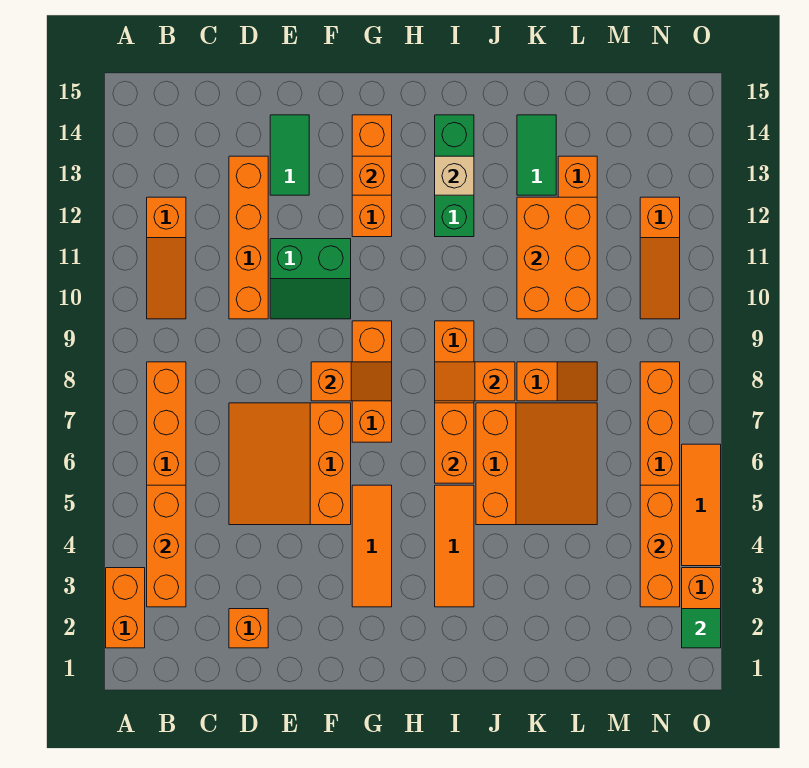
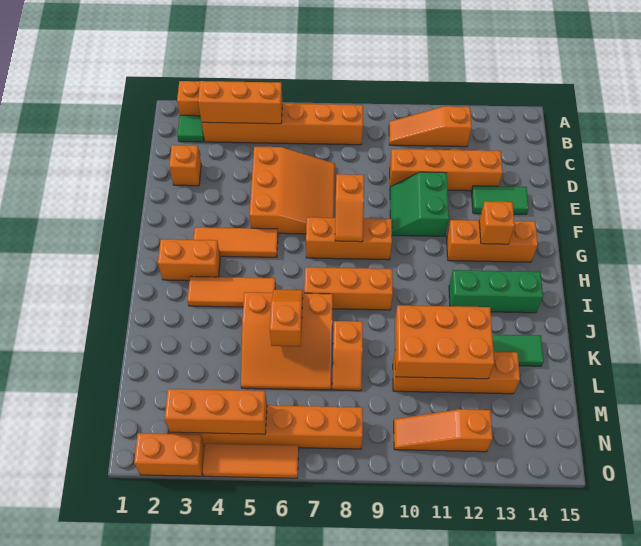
orange slope D5:F7 level 1 top F -> orange slope D5:F7 level 1 top 5
orange brick I6:I7 level 2 -> orange brick H2:H3 level 1
orange slope I8:J8 level 2 top J -> orange slope J6:K6 level 2 top K
tan brick I13 level 2 -> none
green tile O2 level 2 -> green tile B2 level 1

